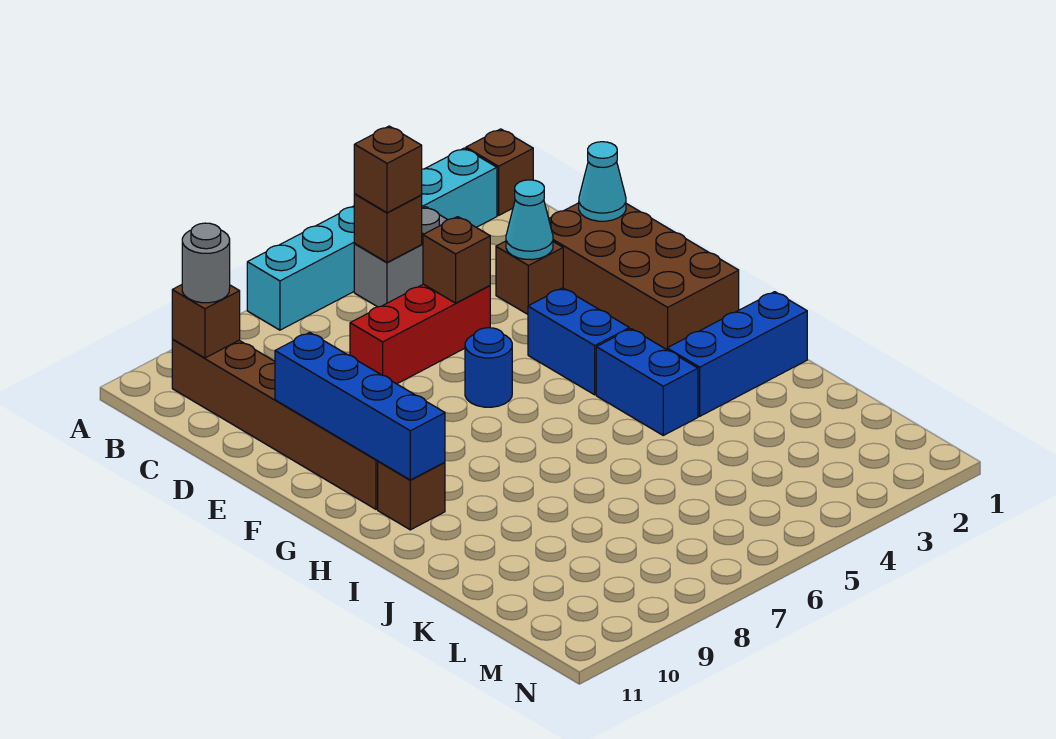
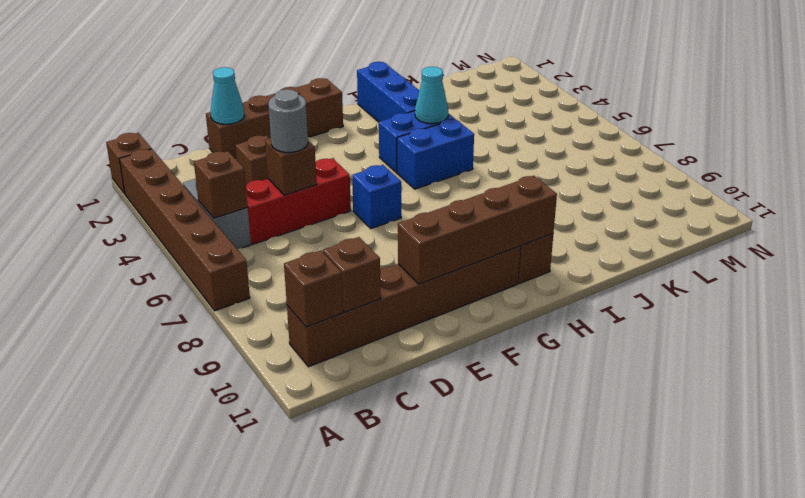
cyan brick A2:A7 level 1 -> brown brick A2:A7 level 1
brown brick B5 level 3 -> brown brick C10 level 2
grey round brick B10 level 3 -> grey round brick D5 level 3
brown brick D1:G2 level 1 -> brown brick D1:G1 level 1
cyan cone D3 level 2 -> cyan cone I4 level 2
red brick D5:D7 level 1 -> red brick C5:E5 level 1
blue brick E10:H10 level 2 -> brown brick E10:H10 level 2
blue brick F4:G4 level 1 -> blue brick H5:I5 level 1
blue round brick F6 level 1 -> blue brick F6 level 1

